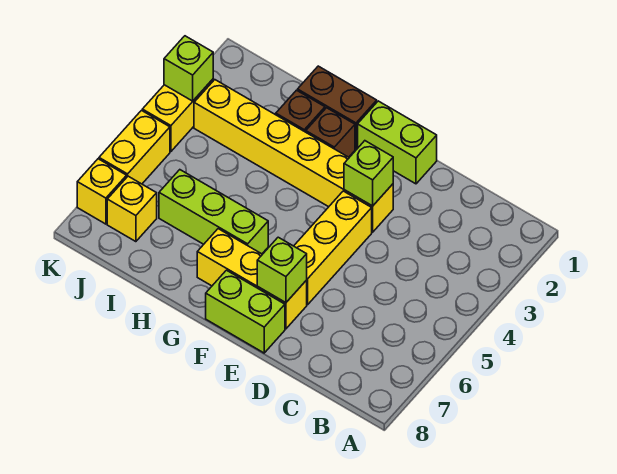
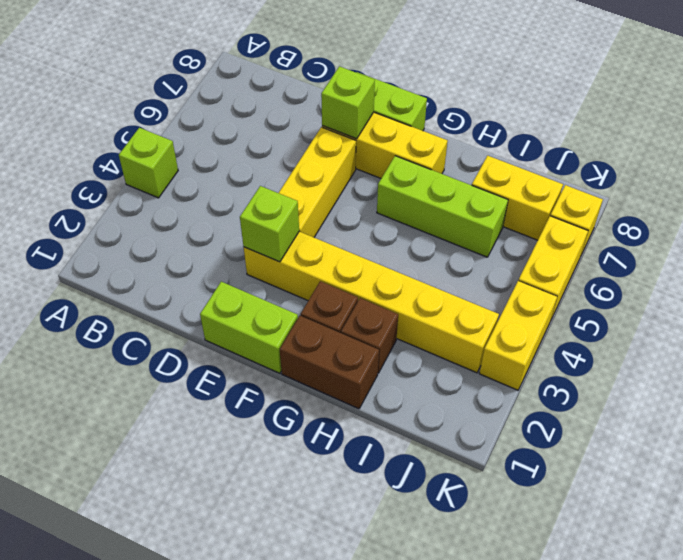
yellow brick J7 level 1 -> yellow brick I7:J7 level 1
lime brick K3 level 2 -> lime brick A4 level 1

